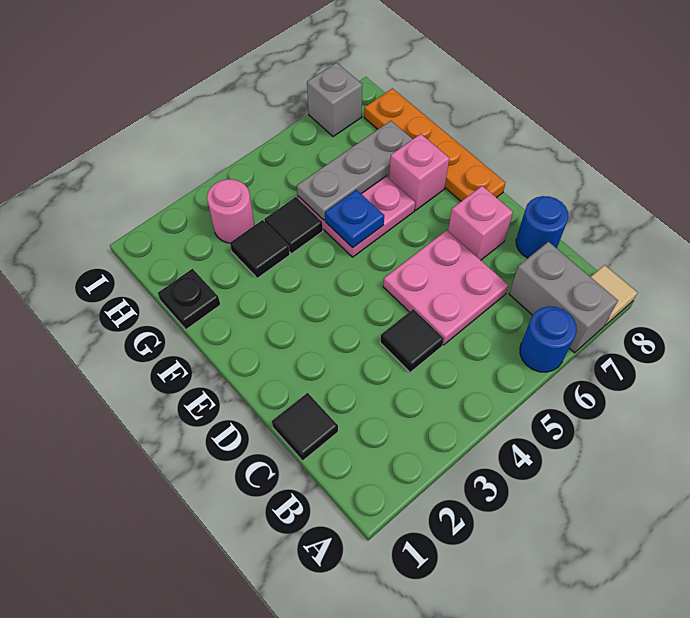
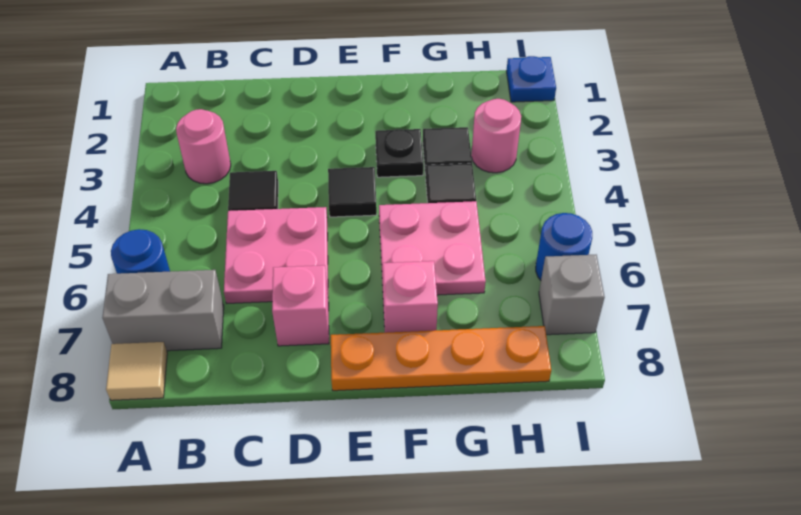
none -> pink round brick B3 level 1
black tile C1 level 1 -> black tile E4 level 1
blue round brick C8 level 1 -> blue round brick I6 level 1
blue plate F5 level 2 -> blue plate I1 level 1
black plate G1 level 1 -> black plate F3 level 1
grey plate G5:G7 level 2 -> none

